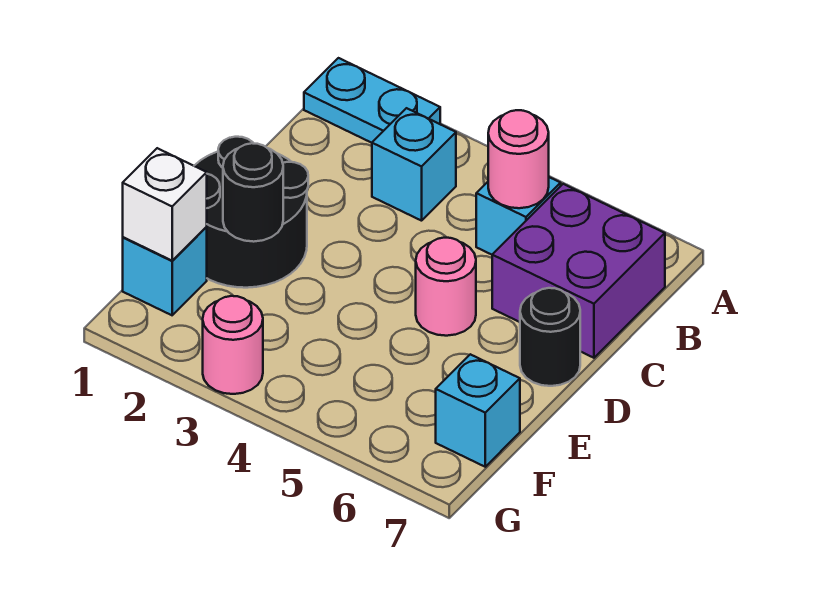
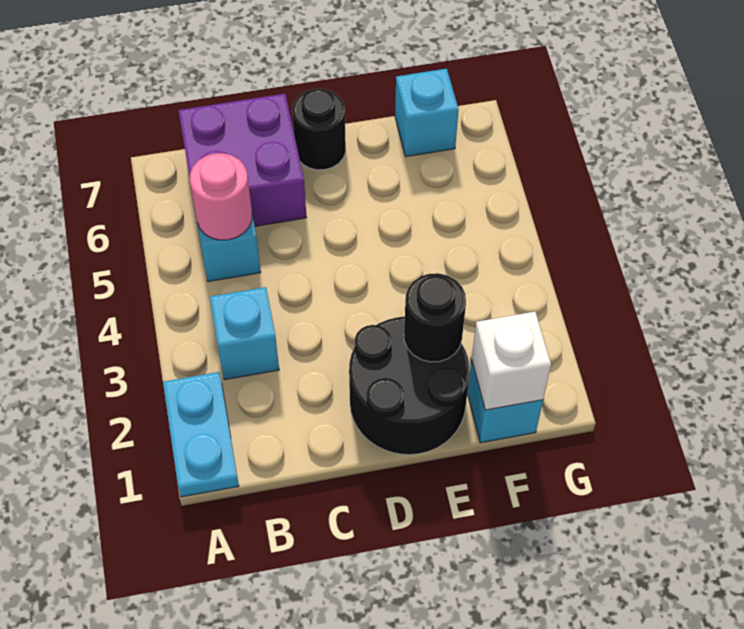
pink round brick D5 level 1 -> none
pink round brick G3 level 1 -> none

